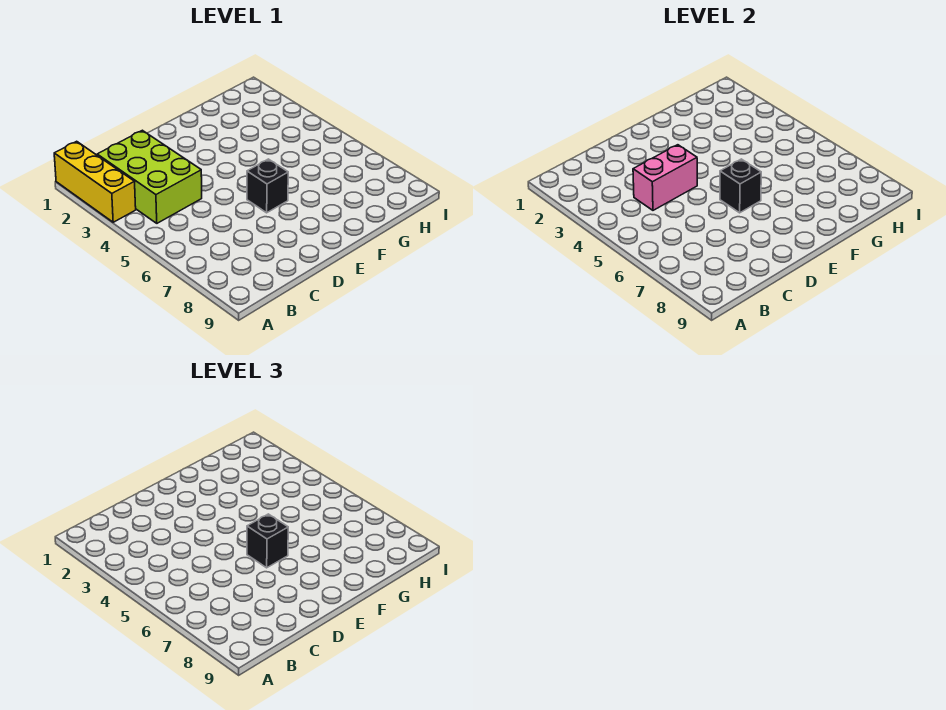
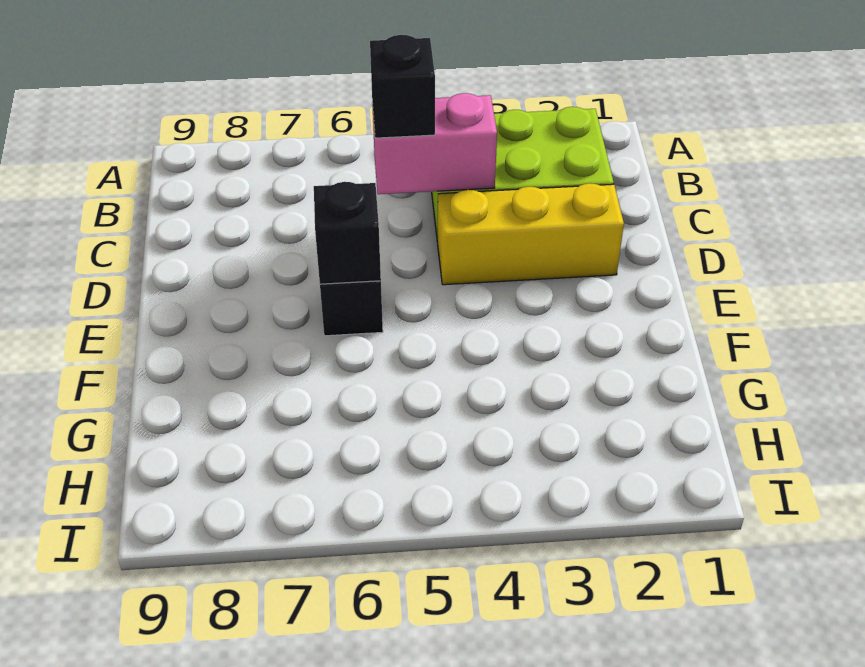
yellow brick A1:A3 level 1 -> yellow brick D2:D4 level 1
pink brick C4:D4 level 2 -> pink brick C4:C5 level 2
black brick E6 level 3 -> black brick C5 level 3

